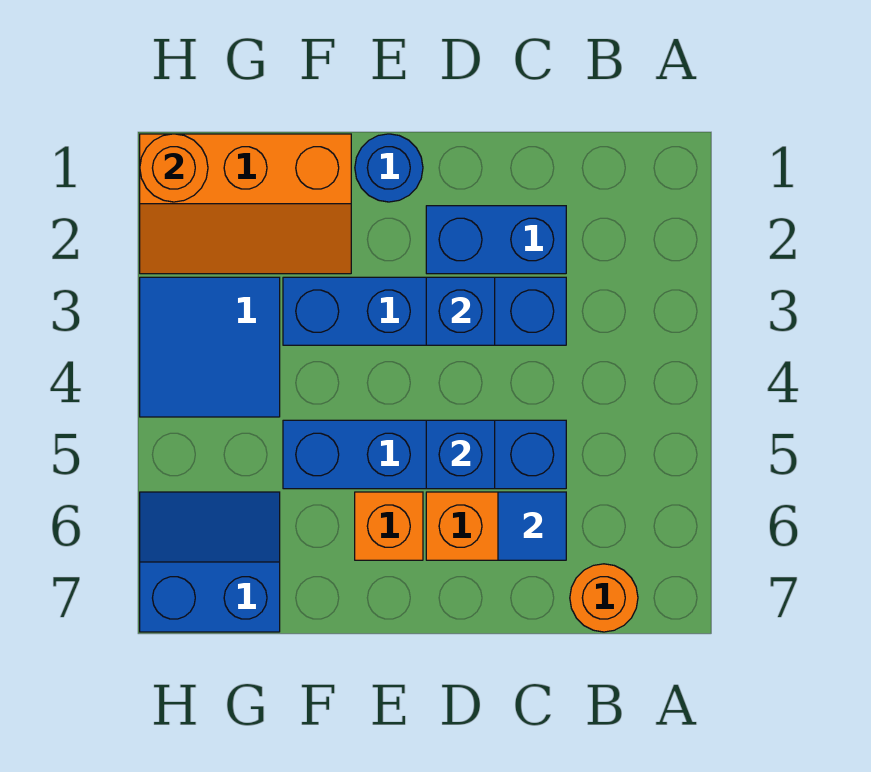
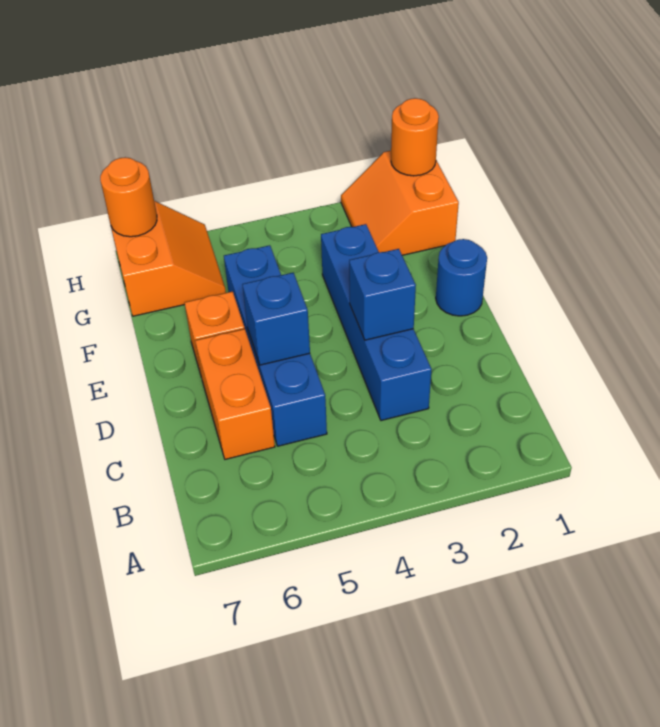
orange round brick B7 level 1 -> orange round brick H7 level 2
blue brick C2:D2 level 1 -> none
blue tile C6 level 2 -> none
orange slope F1:H2 level 1 top 1 -> orange slope G1:H2 level 1 top 1
blue tile G3:H4 level 1 -> none
blue slope G6:H7 level 1 top 7 -> orange slope G6:H7 level 1 top 7

